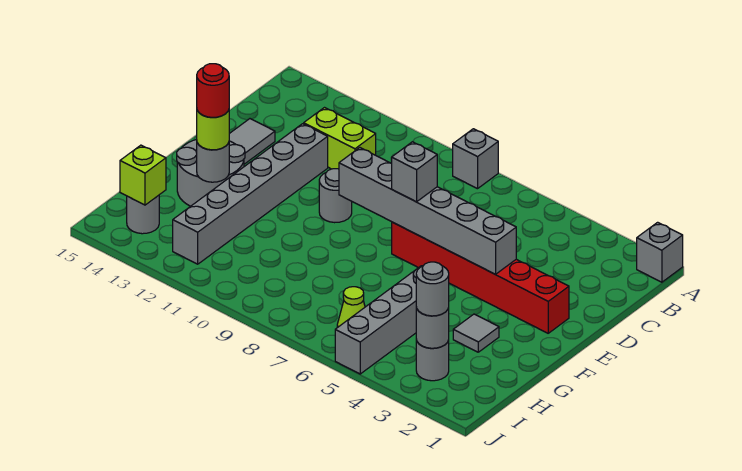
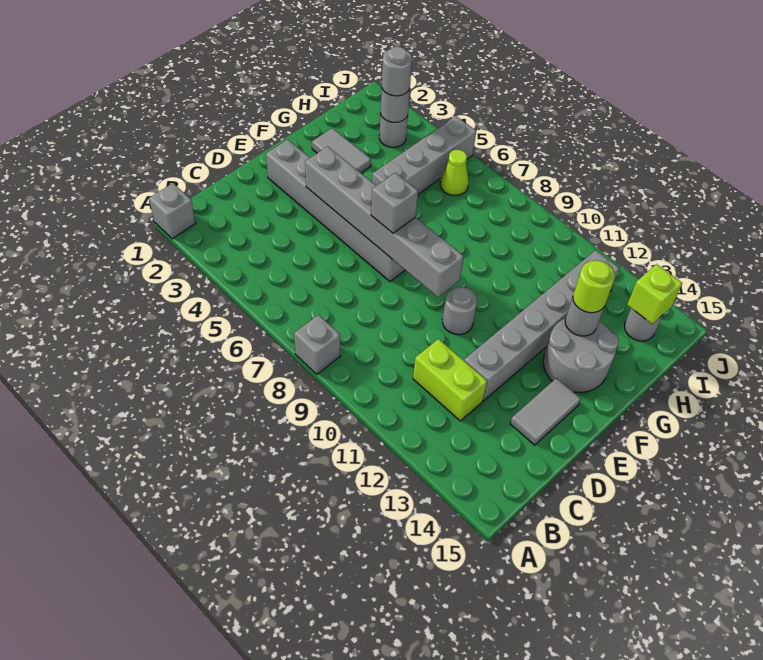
red brick E2:E7 level 1 -> grey brick E2:E7 level 1
grey tile G3 level 1 -> grey tile G2:G3 level 1
red round brick G13 level 4 -> none

